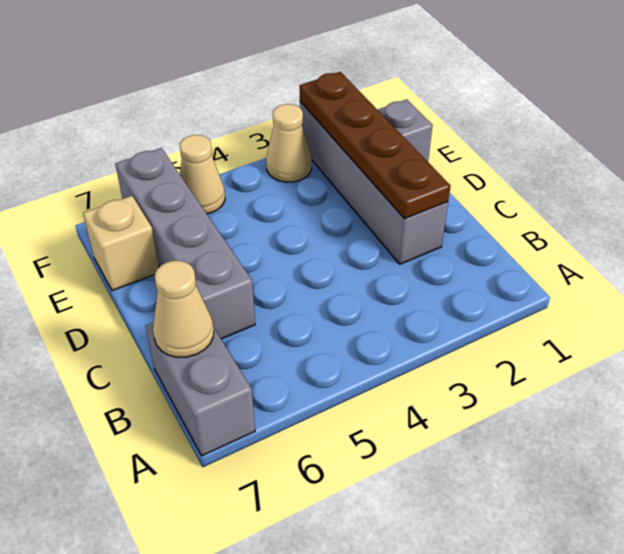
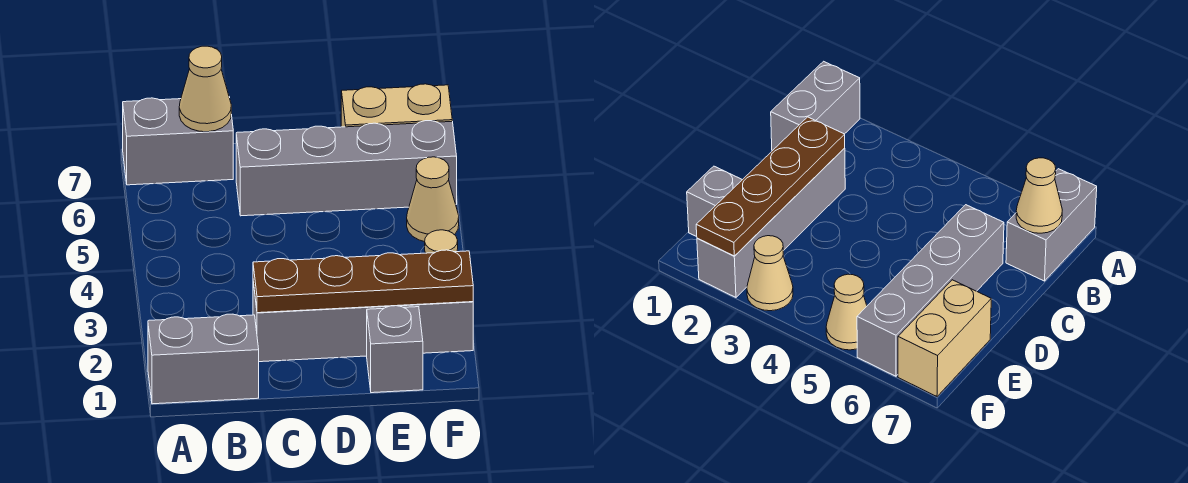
none -> grey brick A1:B1 level 1
tan brick E7 level 1 -> tan brick E7:F7 level 1

